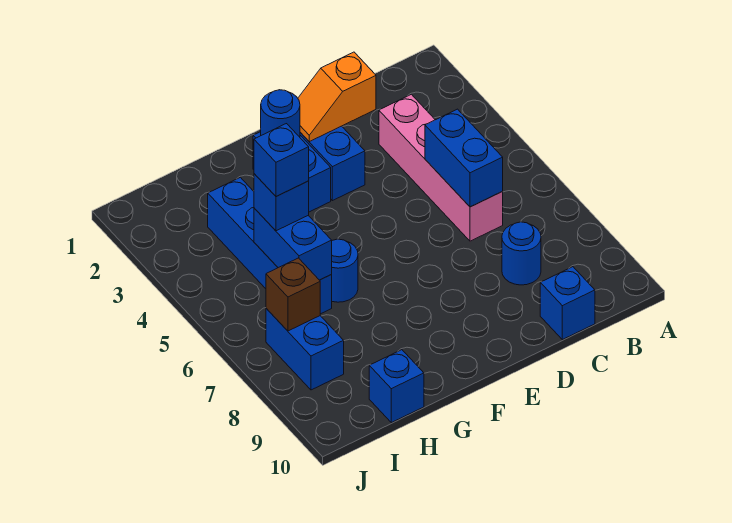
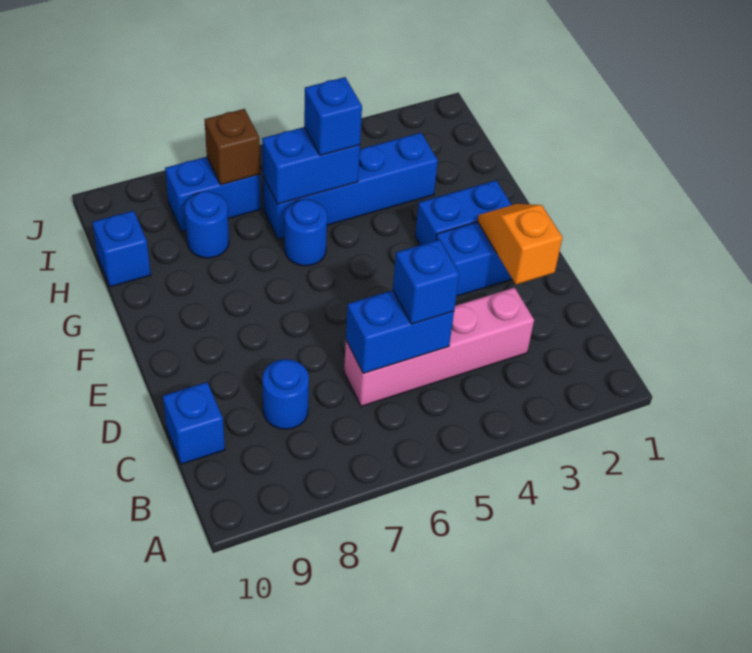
blue round brick F2 level 2 -> blue round brick H8 level 1
blue brick H5 level 4 -> blue brick C5 level 3

